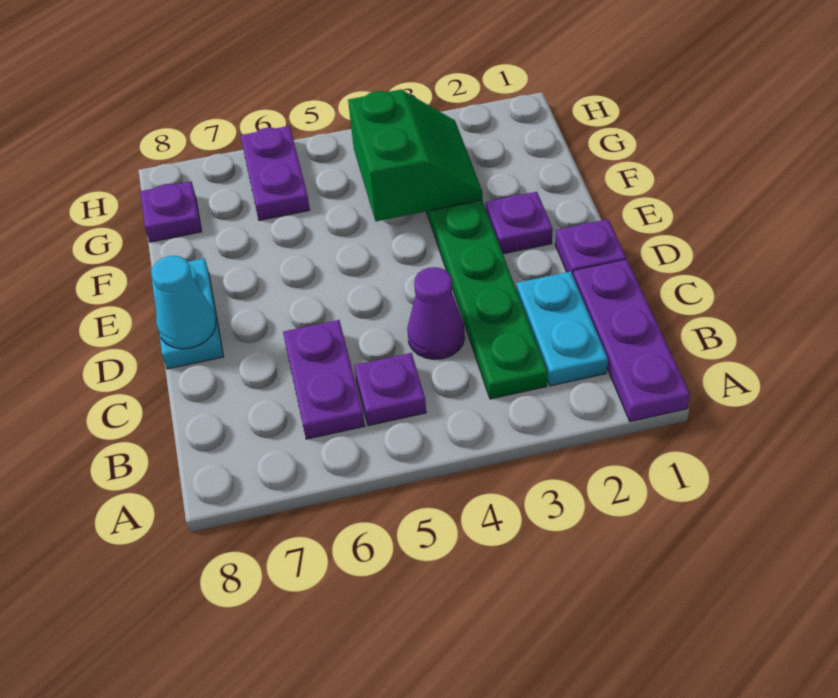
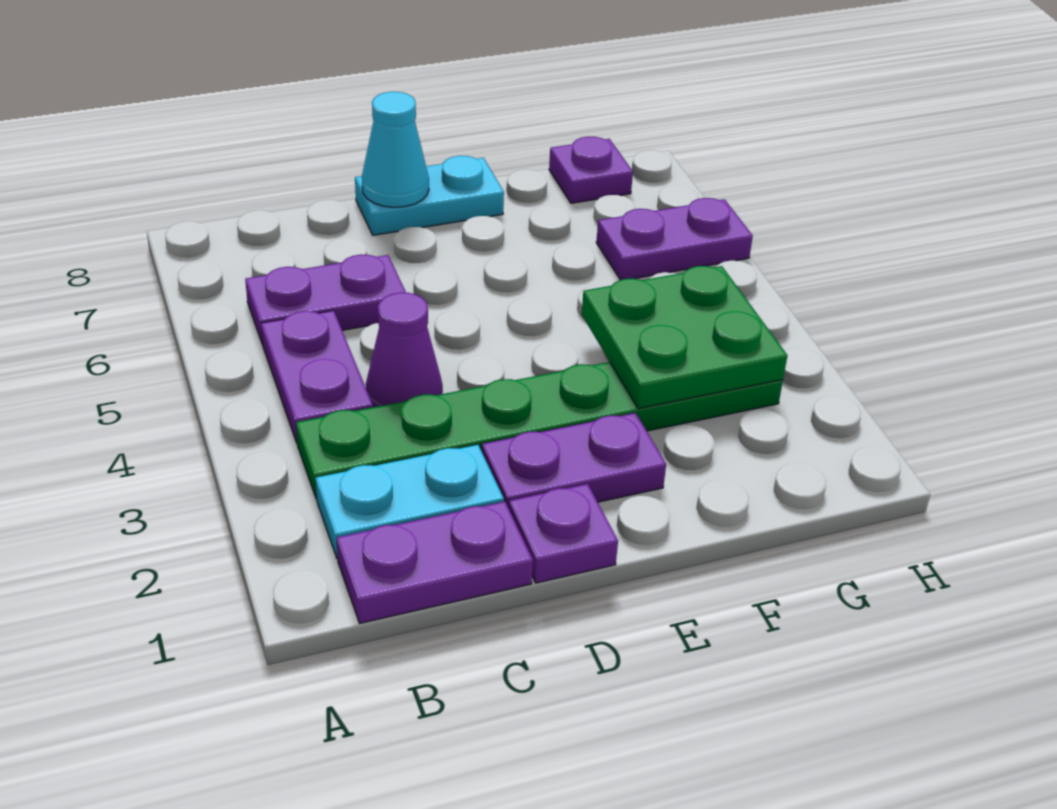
purple plate A1:C1 level 1 -> purple plate B1:C1 level 1
purple plate B5 level 1 -> purple plate B4:B5 level 1
purple plate E2 level 1 -> purple plate D2:E2 level 1
green slope F3:G4 level 2 top 4 -> green plate F3:G4 level 2

